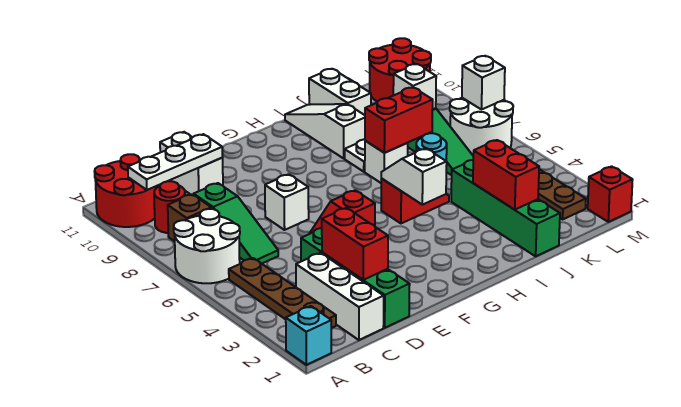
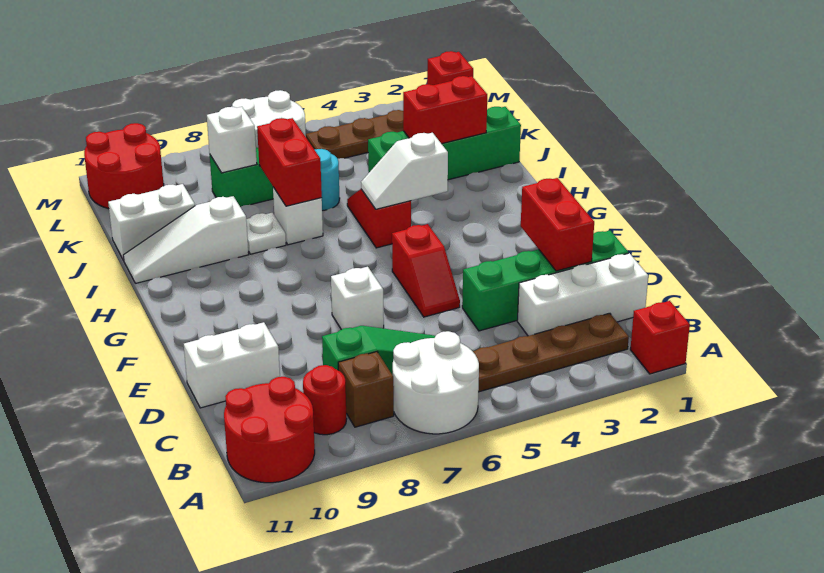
cyan brick A1 level 1 -> red brick A1 level 1
white plate B10:D10 level 2 -> none
red brick D2:D3 level 2 -> red brick D2:E2 level 2
white brick M7 level 2 -> none

